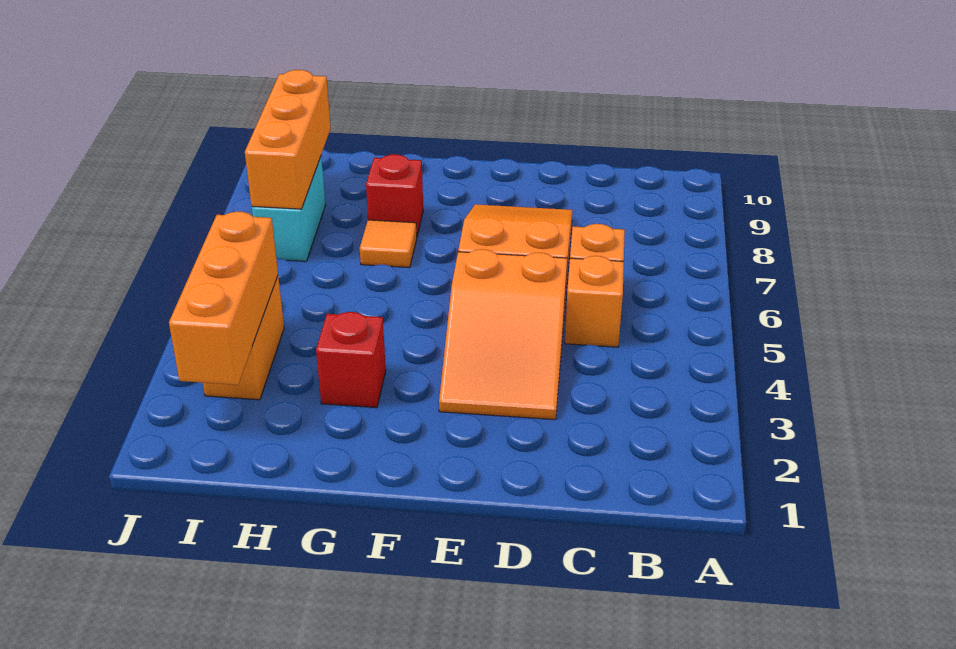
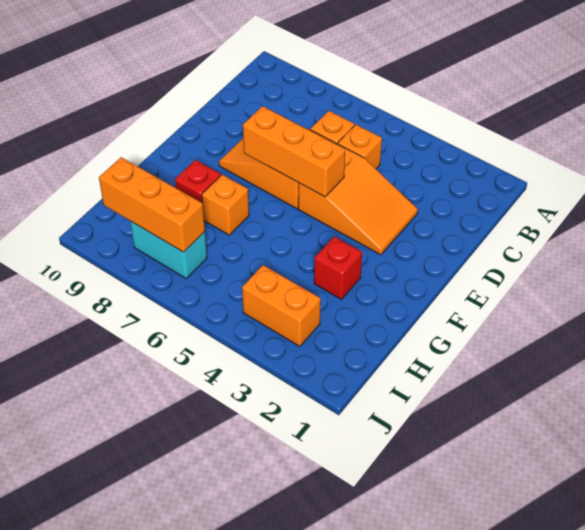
orange tile G7 level 1 -> orange brick G7 level 1
orange brick I2:I4 level 2 -> orange brick E5:E7 level 2

